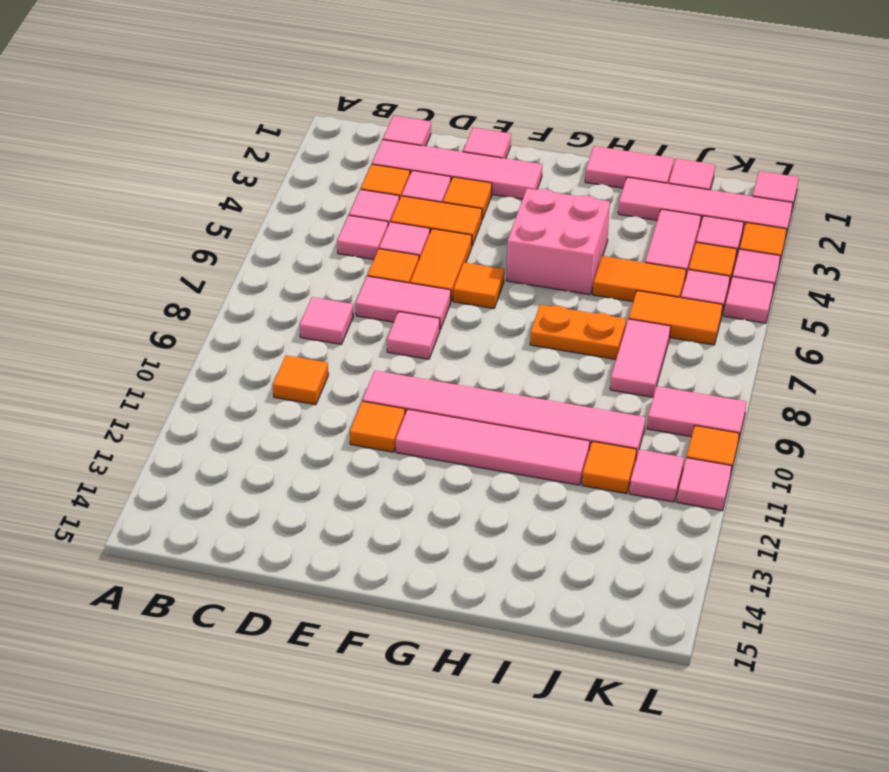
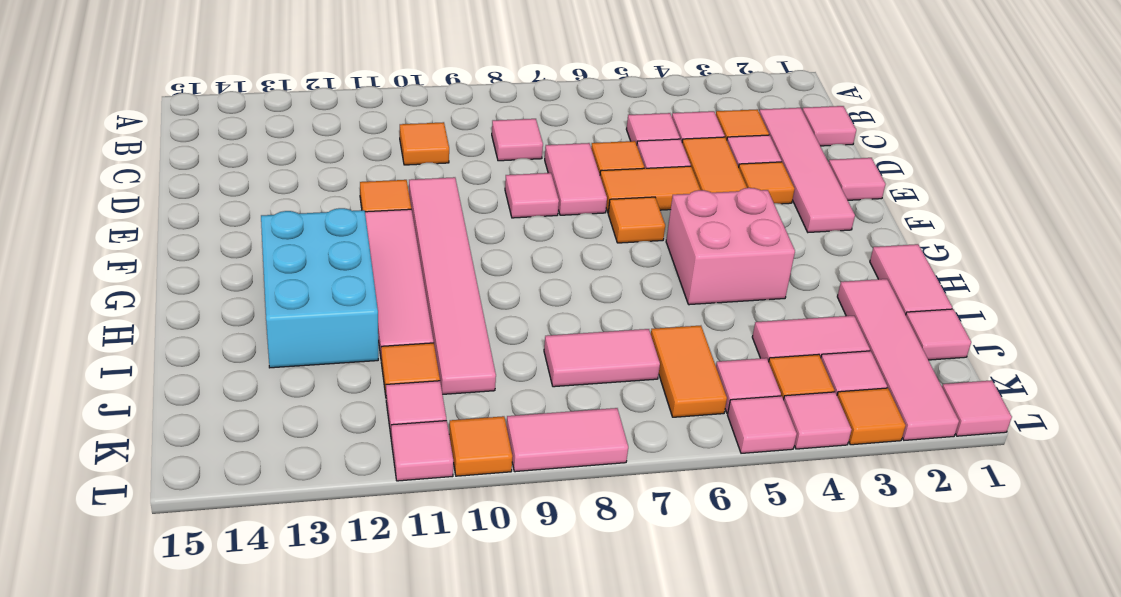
none -> cyan brick G12:I13 level 1
orange plate H7:I7 level 1 -> none
orange tile I5:J5 level 1 -> none
pink tile K9:L9 level 1 -> pink tile L8:L9 level 1

